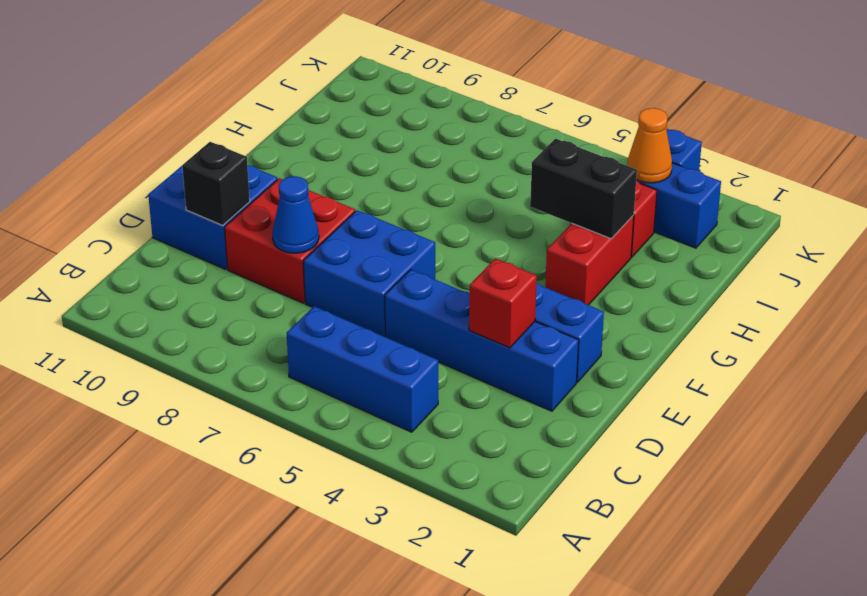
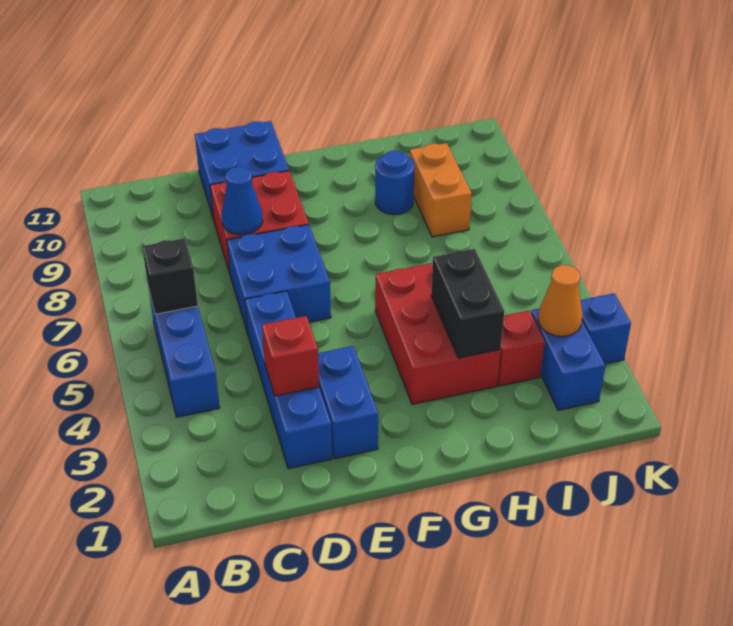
black brick D10 level 2 -> black brick B6 level 2
red brick G3:H3 level 1 -> red brick G3:H5 level 1
none -> blue round brick H9 level 1
none -> orange brick I8:I9 level 1

